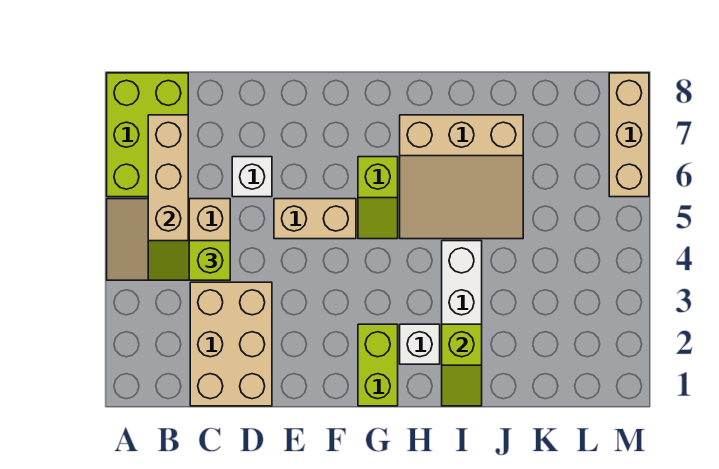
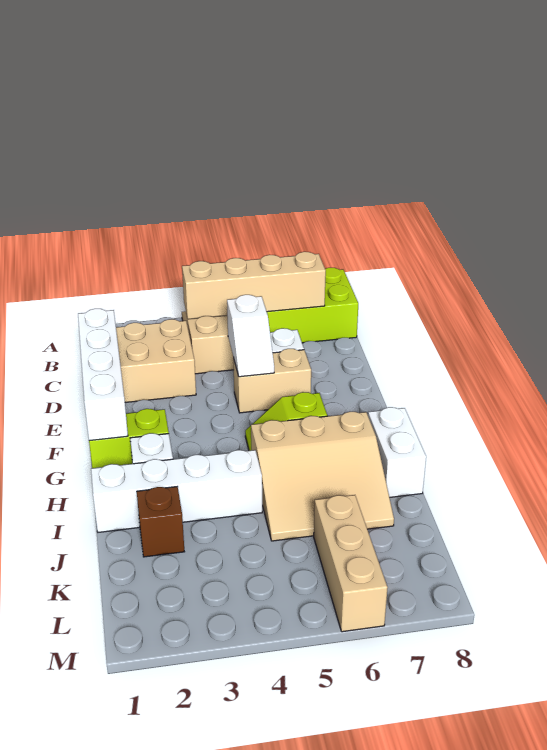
lime slope B4:C4 level 3 top C -> none
none -> white brick D1:G1 level 2
none -> white slope D5:E5 level 2 top D
tan brick E5:F5 level 1 -> tan brick E5:E6 level 1
tan slope H5:J7 level 1 top 7 -> tan slope H5:J7 level 1 top H
none -> white brick H8:I8 level 1
lime slope I1:I2 level 2 top 2 -> none
none -> brown brick J2 level 1
tan brick M6:M8 level 1 -> tan brick K6:M6 level 1

